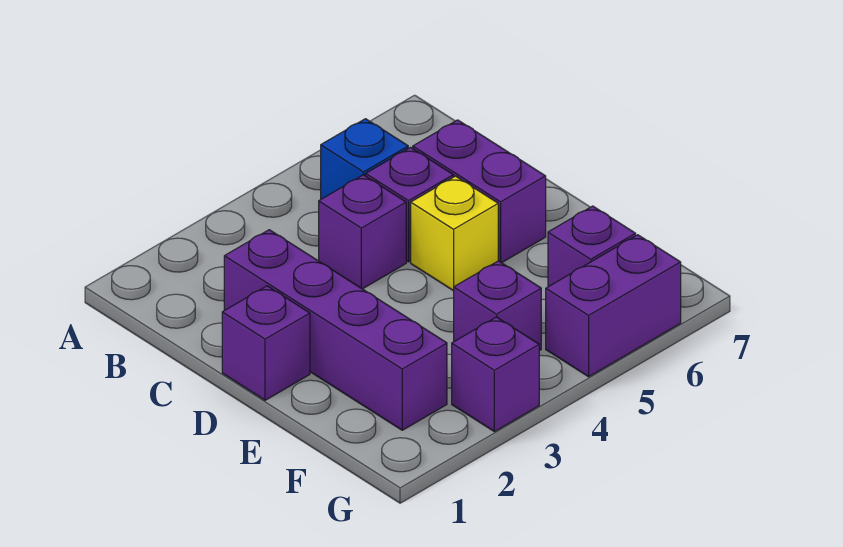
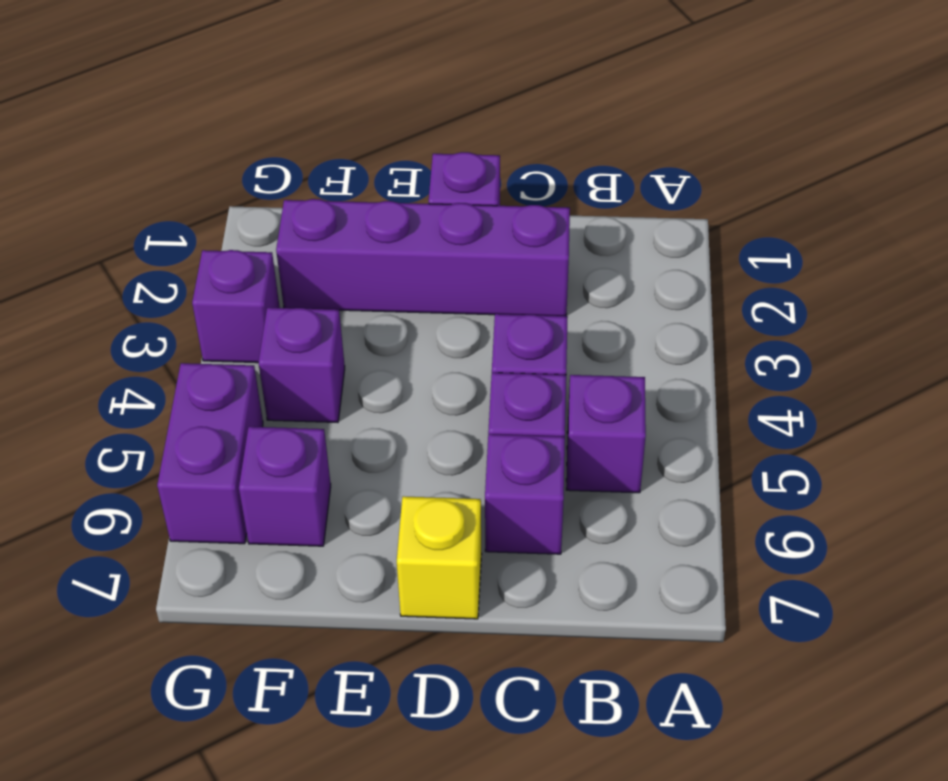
blue brick B5 level 1 -> purple brick B5 level 1
purple brick C6:D6 level 1 -> purple brick C6 level 1
yellow brick D5 level 1 -> yellow brick D7 level 1

